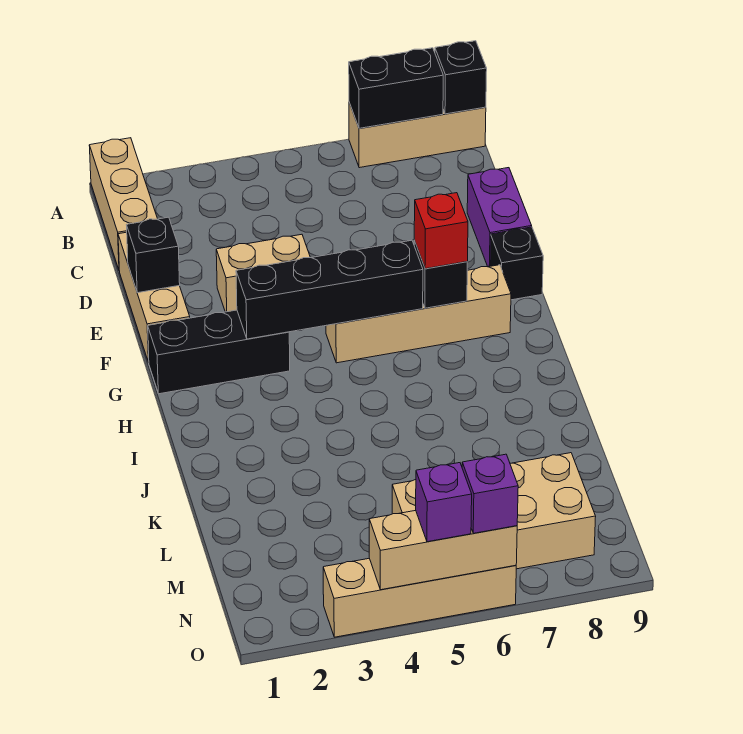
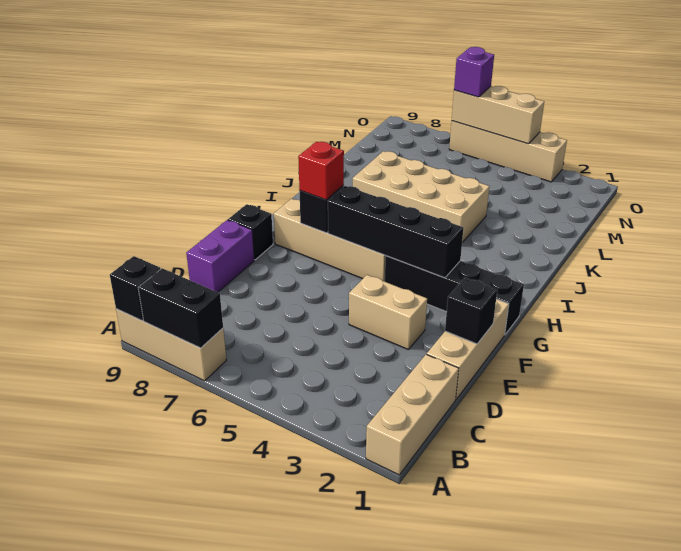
black brick G1:G3 level 1 -> black brick G1:G4 level 1
tan brick M5:N8 level 1 -> tan brick J4:K7 level 1
purple brick O5 level 3 -> none

